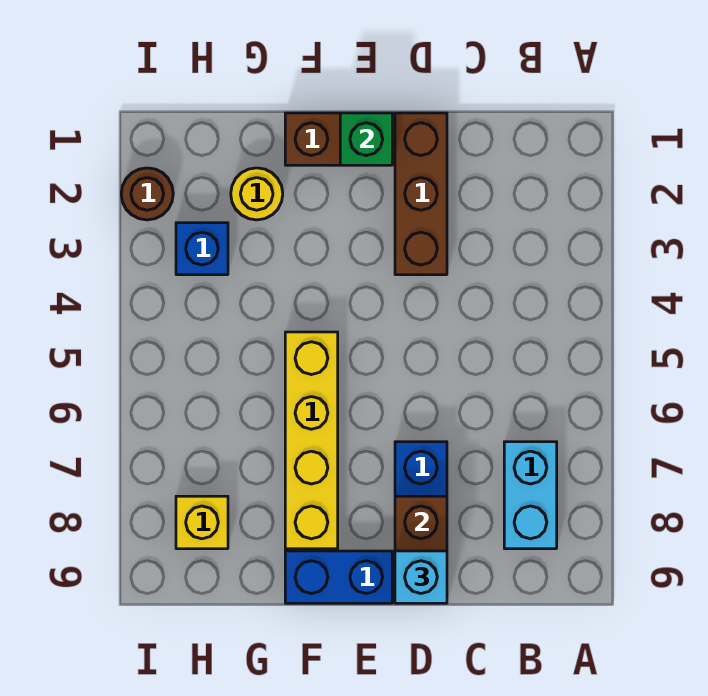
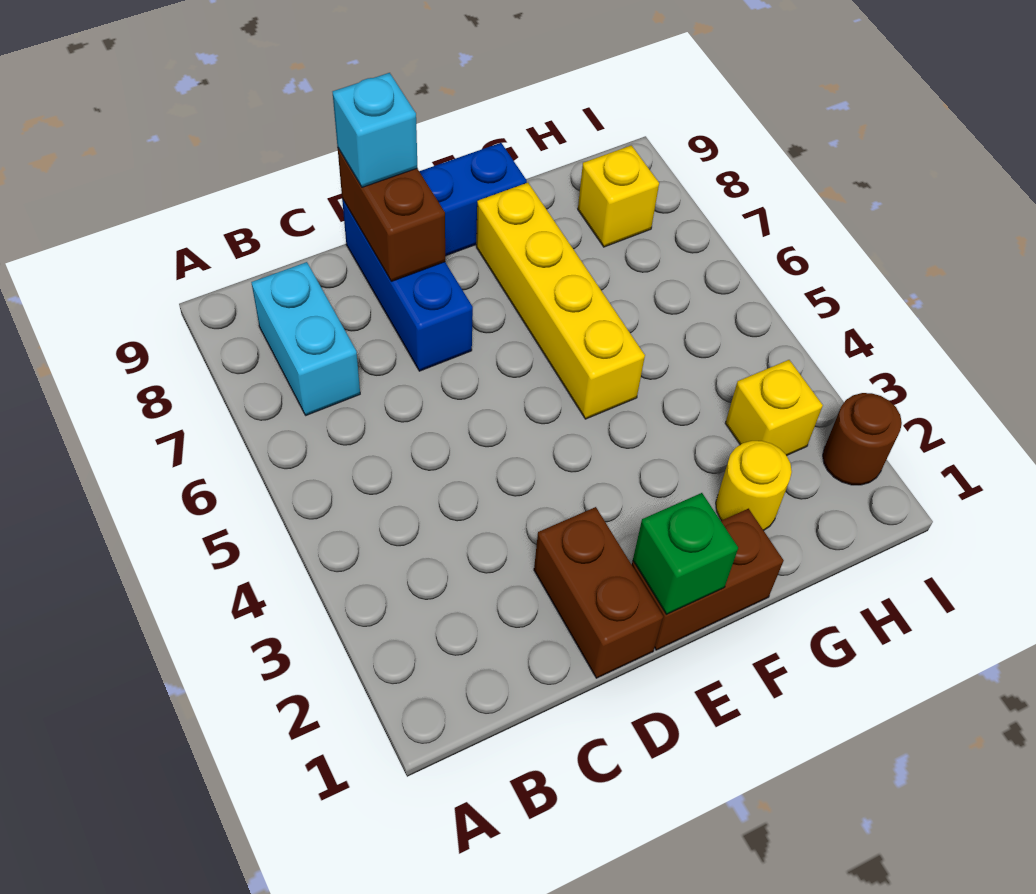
brown brick D1:D3 level 1 -> brown brick D1:D2 level 1
blue brick H3 level 1 -> yellow brick H3 level 1

